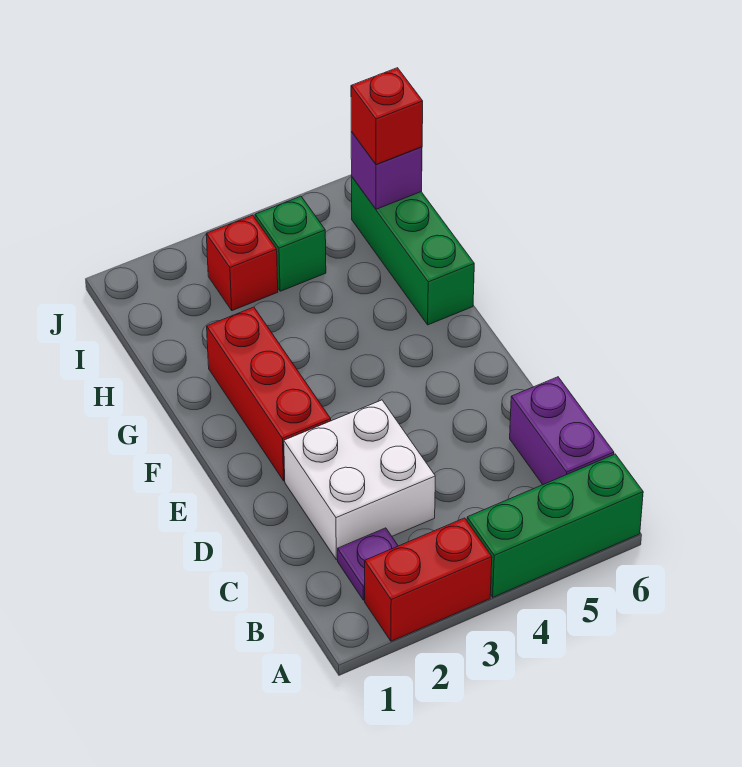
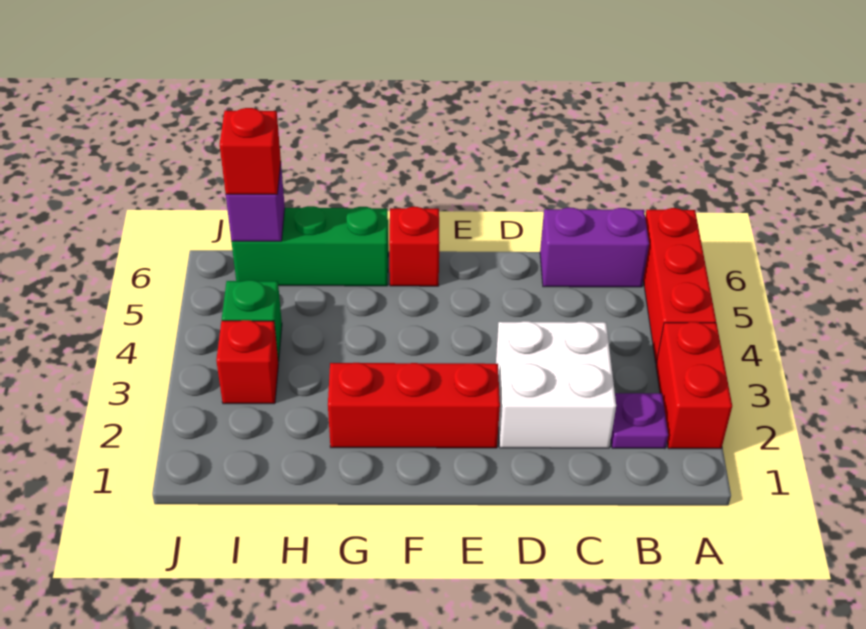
green brick A4:A6 level 1 -> red brick A4:A6 level 1
none -> red brick F6 level 1

